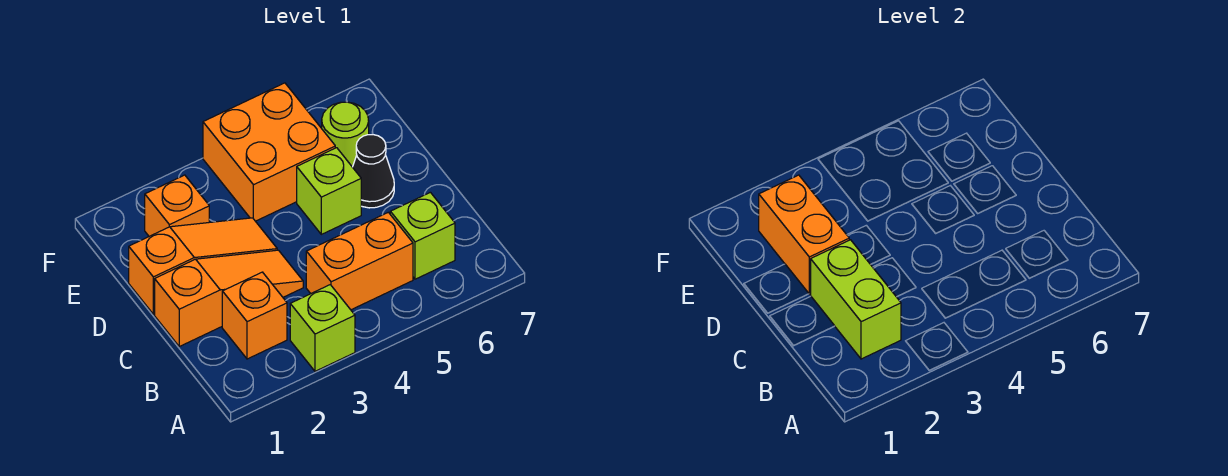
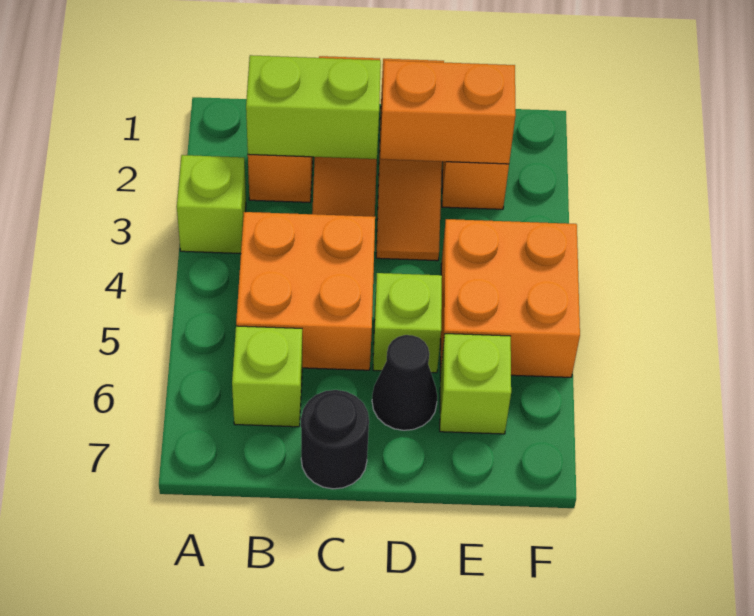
orange brick B4:B5 level 1 -> orange brick B4:C5 level 1
none -> black round brick C7 level 1
lime round brick E6 level 1 -> lime brick E6 level 1

